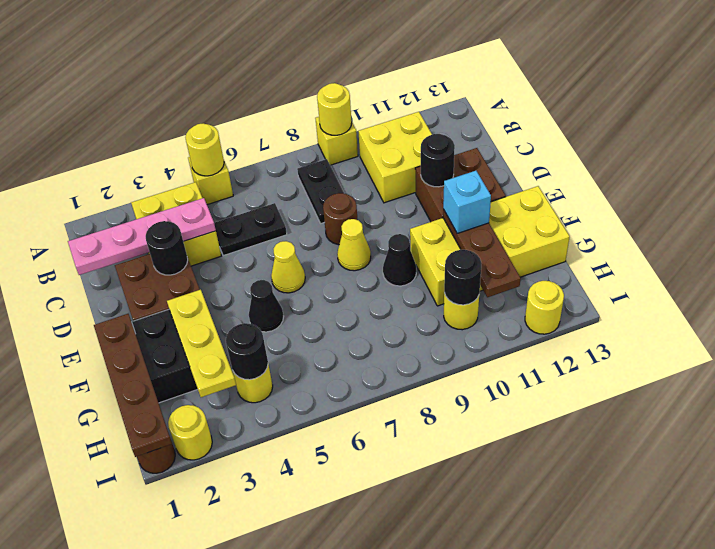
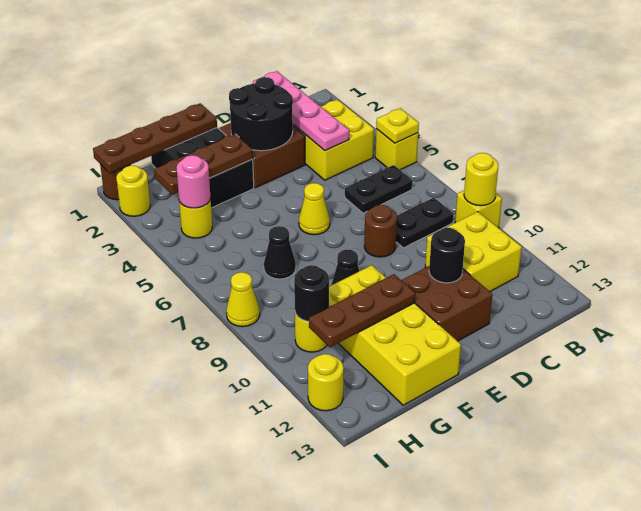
yellow round brick A5 level 2 -> yellow plate A5 level 2
black plate C5:C6 level 1 -> black plate B6:C6 level 1
black round brick D3 level 2 -> black round brick D2:E3 level 2
yellow cone E8 level 1 -> yellow cone I8 level 1
yellow plate F3:H3 level 2 -> brown plate F3:H3 level 2
black cone F5 level 1 -> black cone G7 level 1
cyan brick F11 level 3 -> none
black round brick H4 level 2 -> pink round brick H4 level 2

